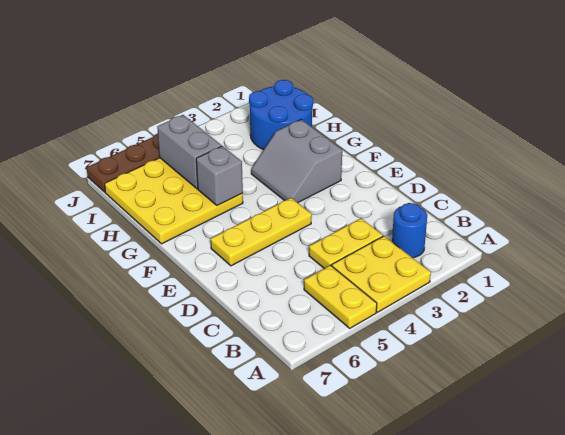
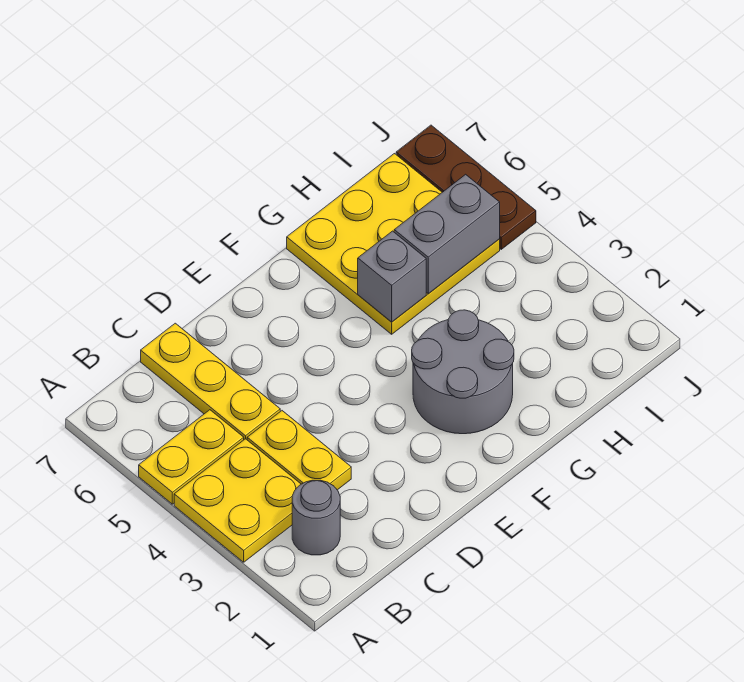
blue round brick B2 level 1 -> grey round brick B2 level 1
yellow plate E4:E6 level 1 -> yellow plate C5:C7 level 1
grey slope F2:G3 level 1 top 2 -> grey round brick F2:G3 level 1
blue round brick H1:I2 level 1 -> none

